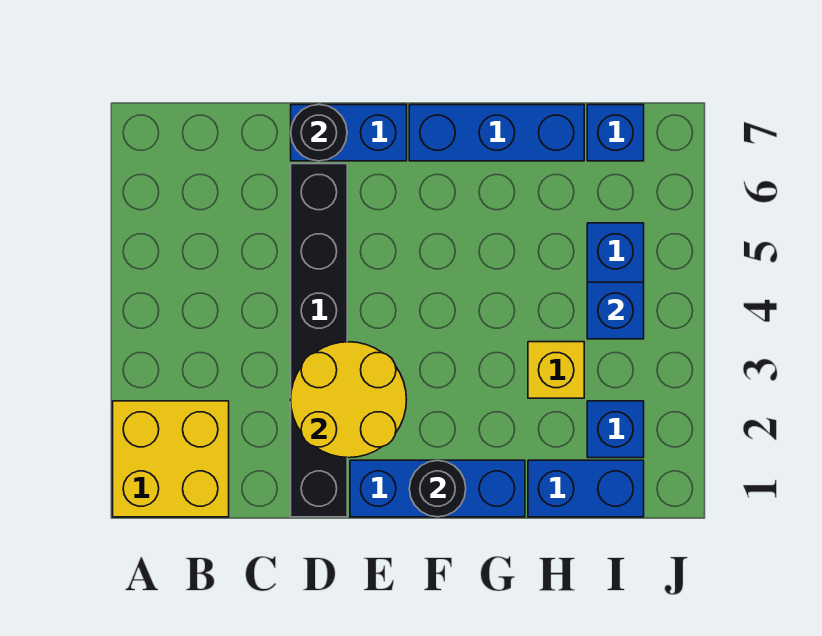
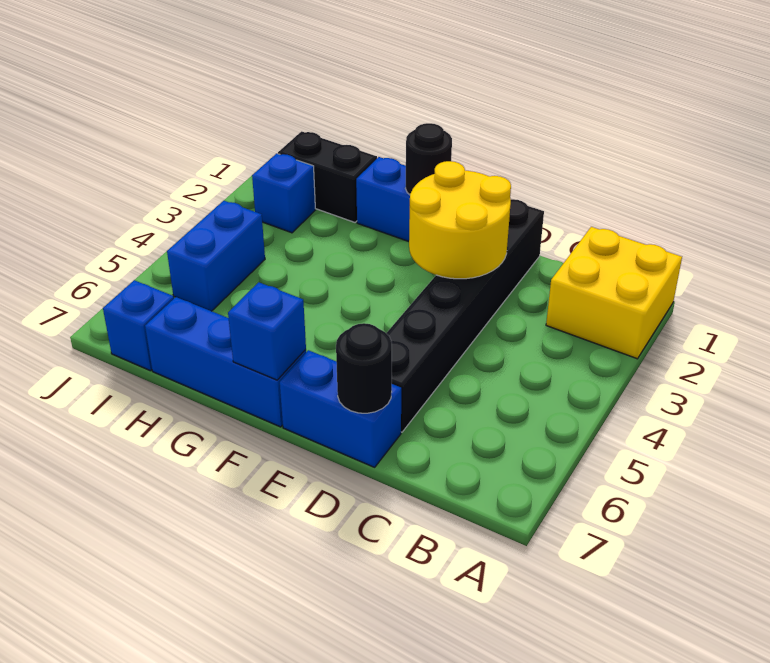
blue brick H1:I1 level 1 -> black brick H1:I1 level 1
yellow brick H3 level 1 -> none
blue brick I4 level 2 -> blue brick F7 level 2

